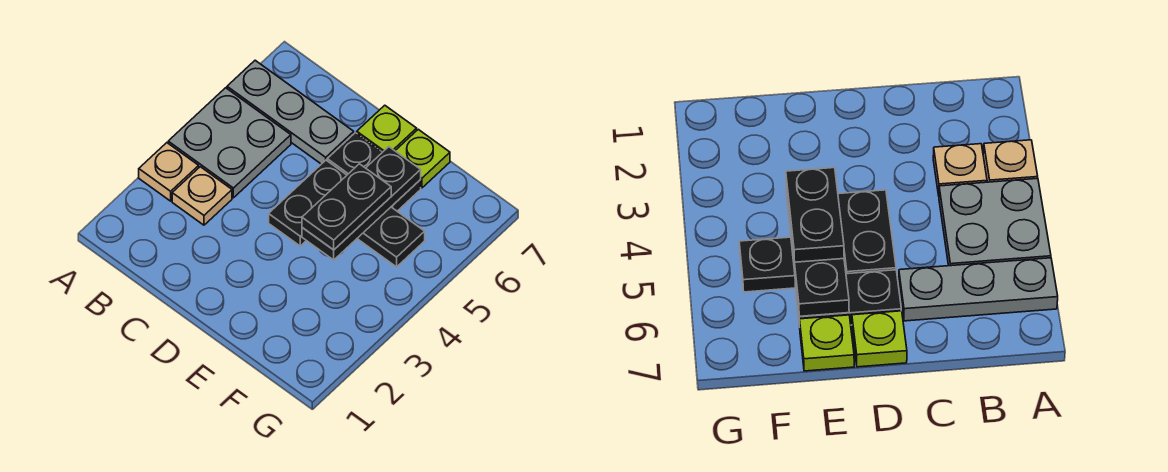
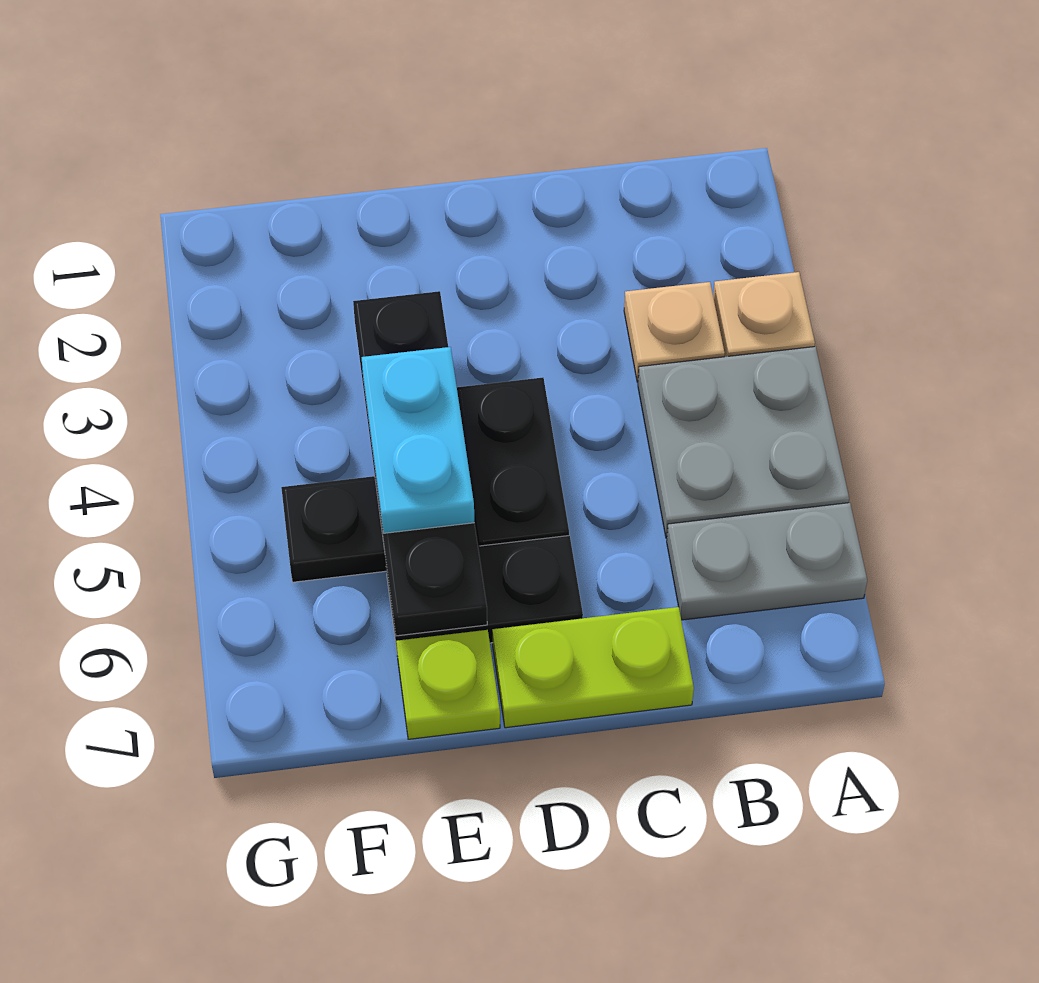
grey plate A6:C6 level 1 -> grey plate A6:B6 level 1
lime plate D7 level 1 -> lime plate C7:D7 level 1
black plate E4:E6 level 2 -> black plate E3:E6 level 2
black plate E4:E5 level 3 -> cyan plate E4:E5 level 3

